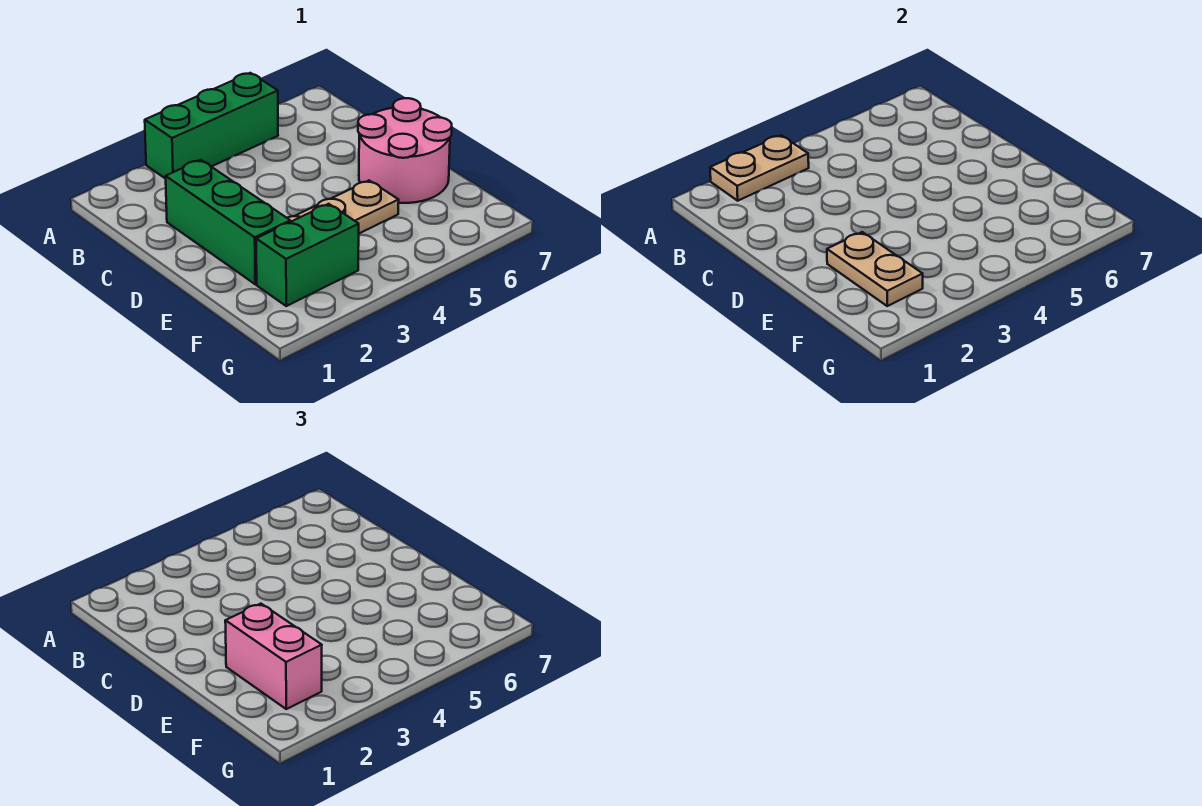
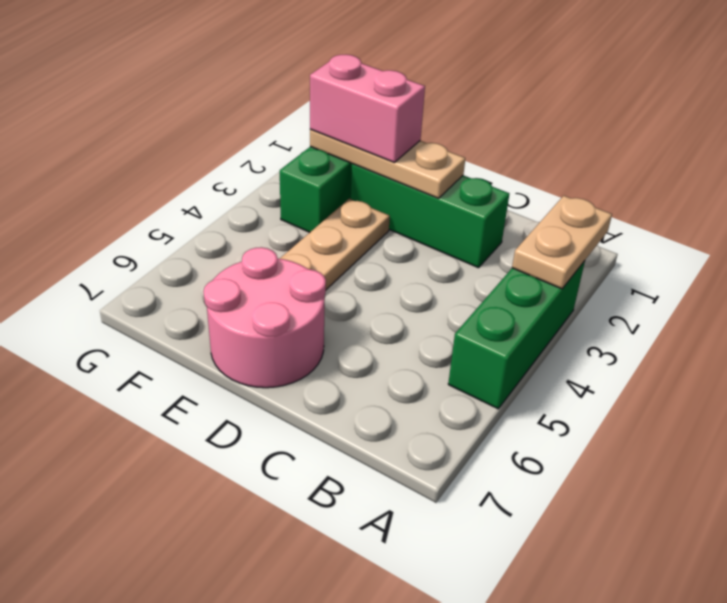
tan plate E2:F2 level 2 -> tan plate D2:F2 level 2

